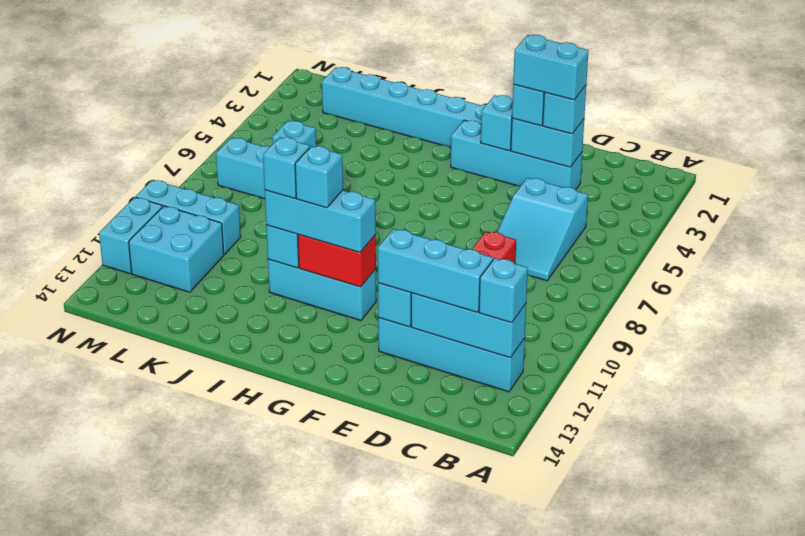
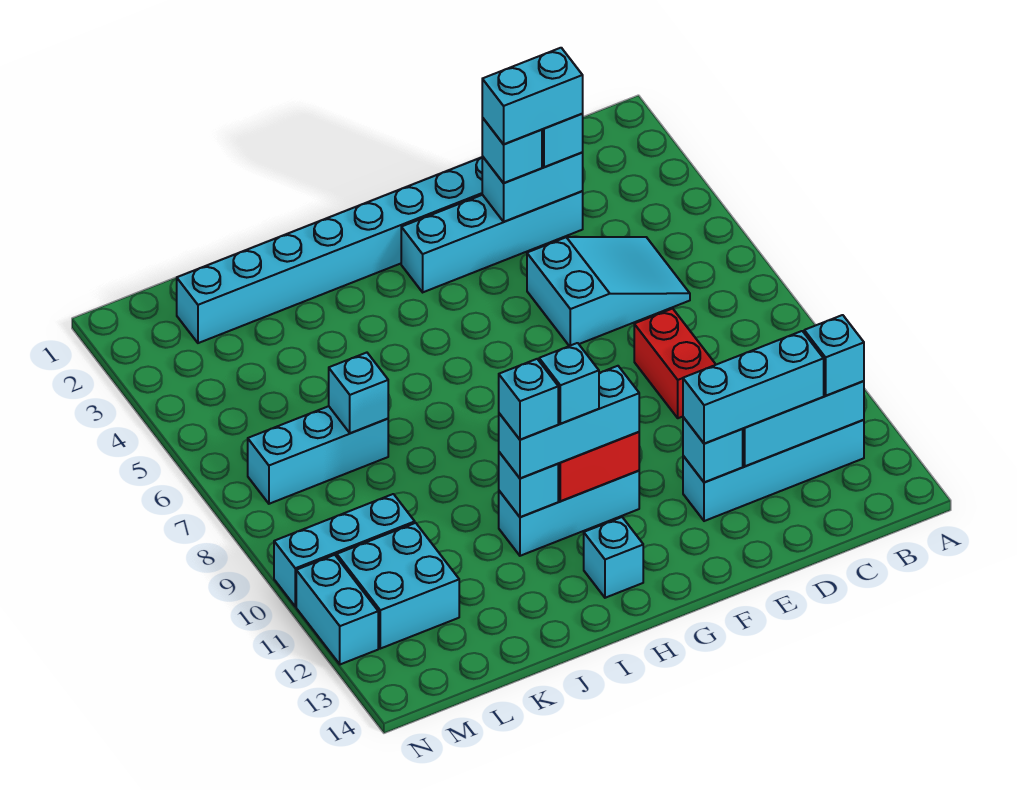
cyan slope C5:D7 level 1 top 5 -> cyan slope C5:E6 level 1 top E
cyan brick F3 level 2 -> cyan brick H13 level 1

